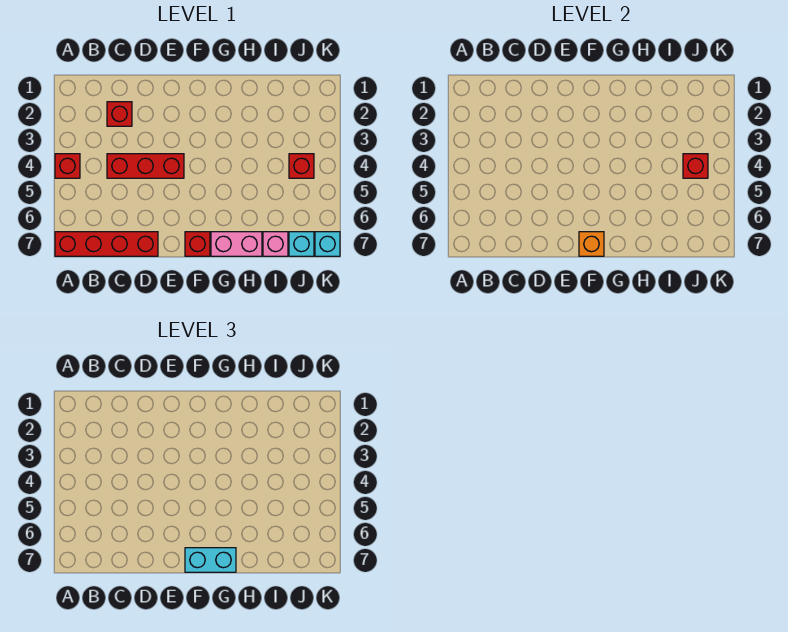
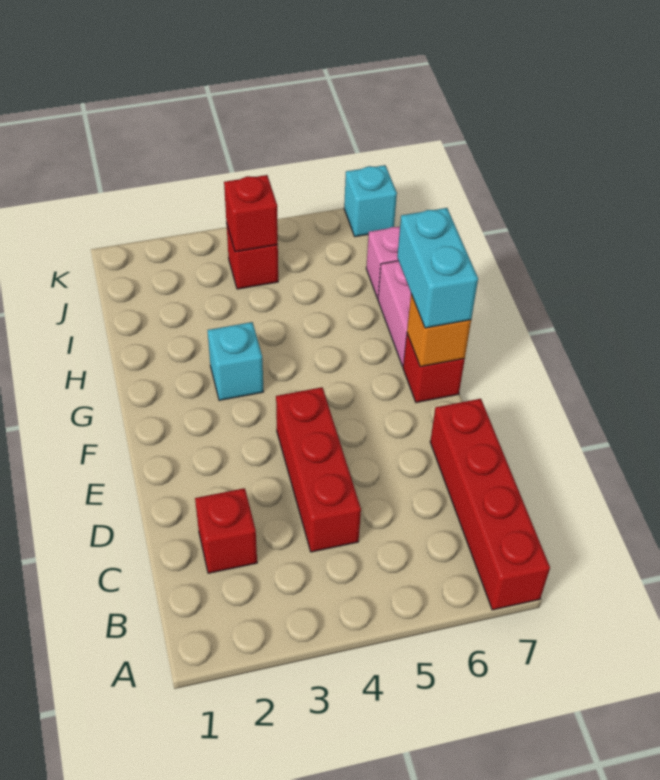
red brick A4 level 1 -> none
cyan brick J7 level 1 -> cyan brick G3 level 1

